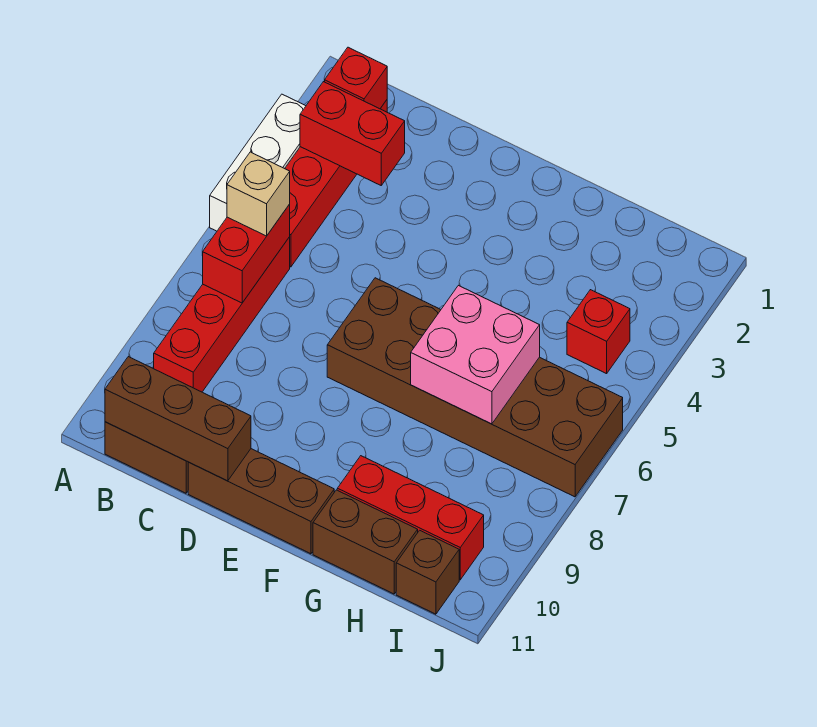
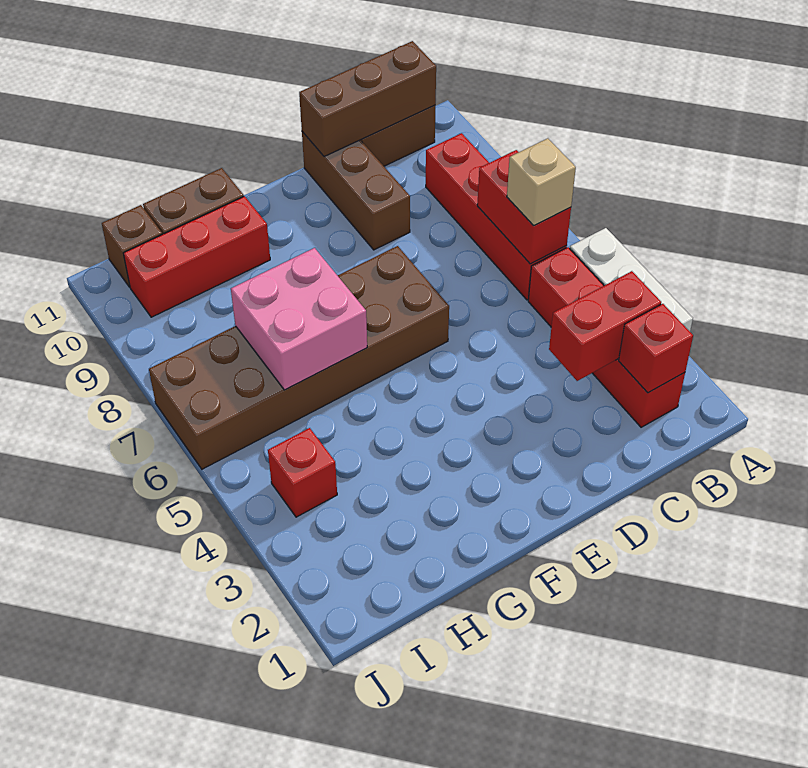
brown brick D11:F11 level 1 -> brown brick D9:D11 level 1

